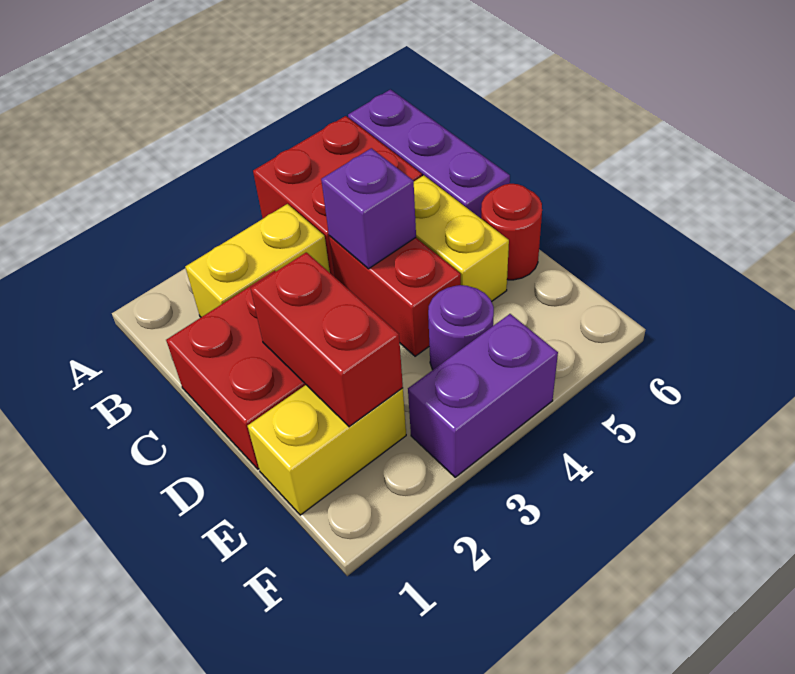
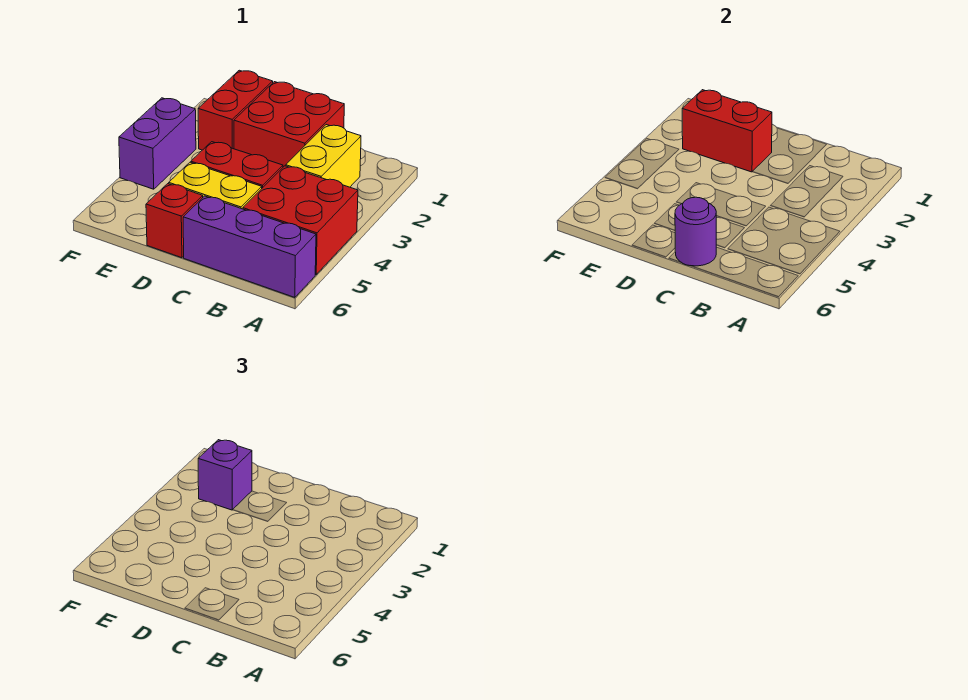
purple brick C4 level 2 -> purple brick E2 level 3
red round brick D6 level 1 -> red brick D6 level 1
yellow brick E1:E2 level 1 -> red brick E1:E2 level 1
purple round brick E4 level 1 -> purple round brick C6 level 2

